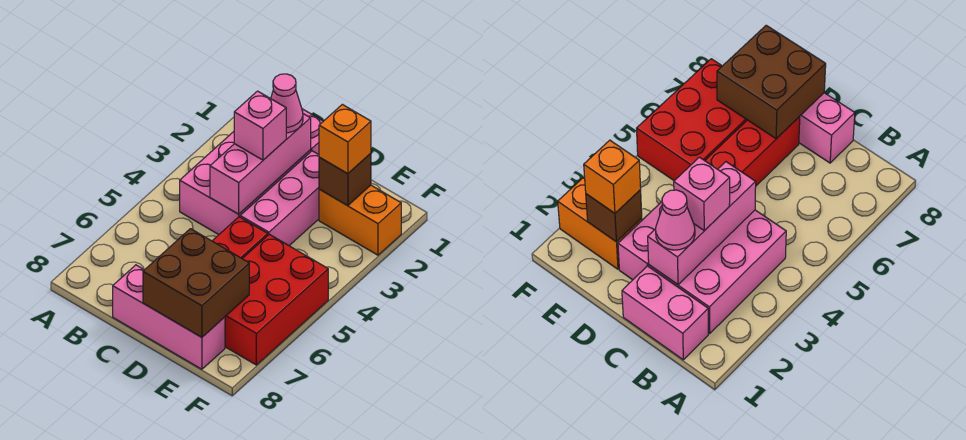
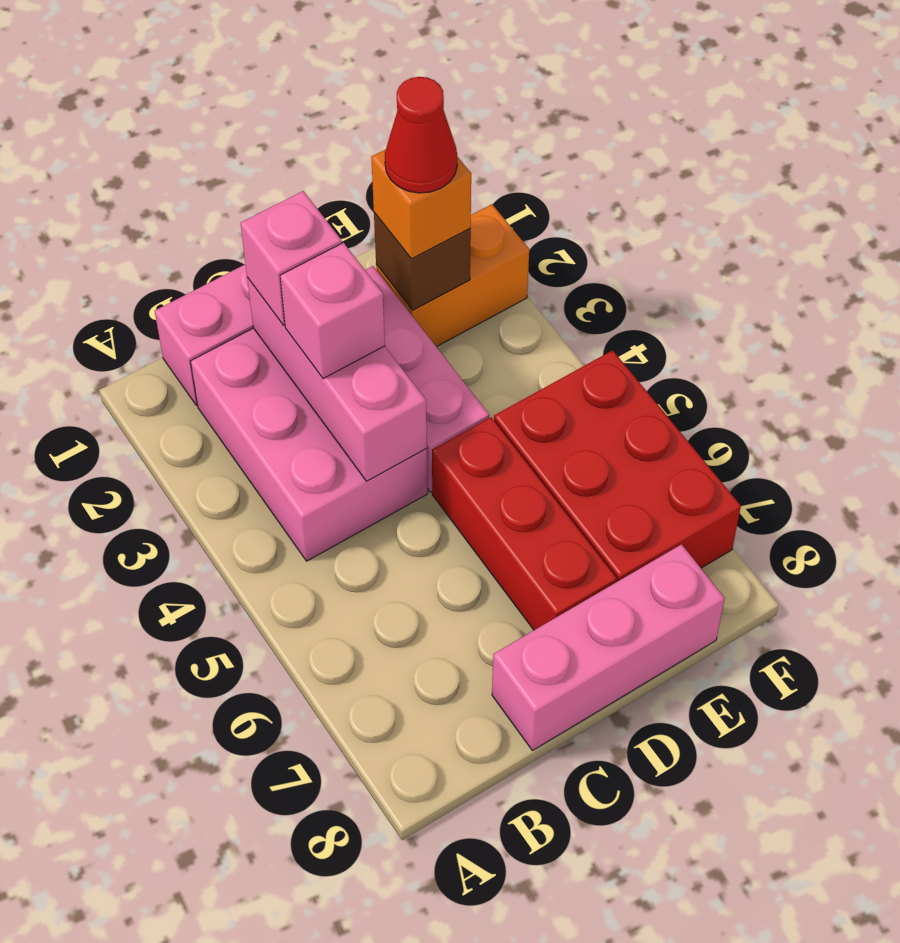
pink cone C2 level 3 -> pink brick C2 level 3
brown brick D7:E8 level 2 -> none
none -> red cone E2 level 4

